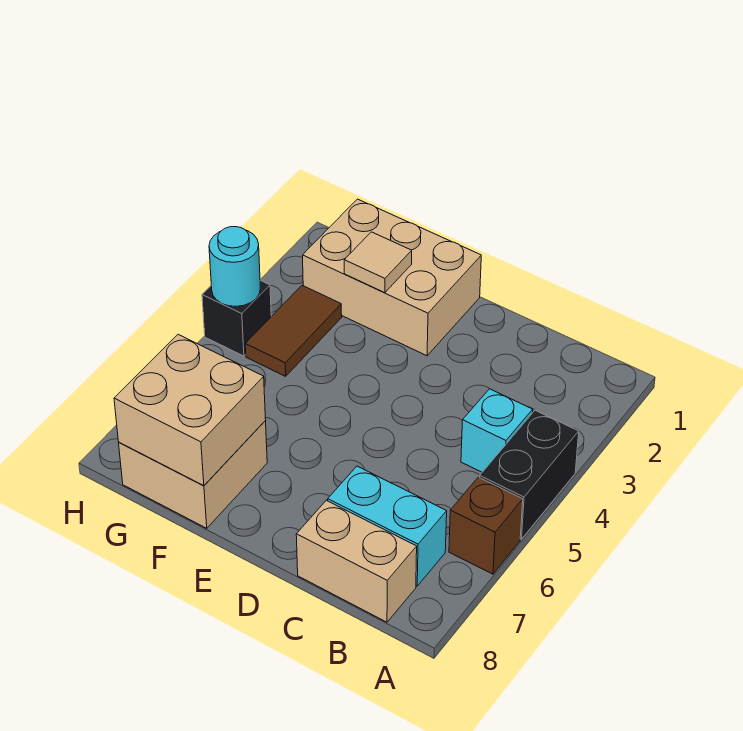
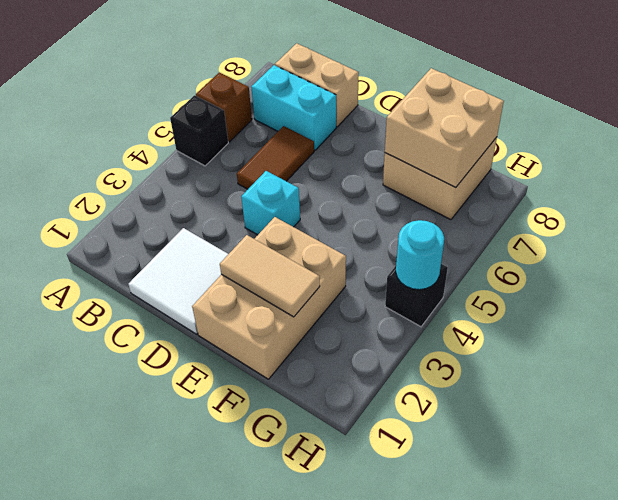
black brick A4:A5 level 1 -> black brick A5 level 1
cyan brick B4 level 1 -> cyan brick D4 level 1
none -> white tile C1:D2 level 1
tan brick E1:G2 level 1 -> tan brick E1:F3 level 1
tan tile F2 level 2 -> tan tile E2:F2 level 2
brown tile G3:G4 level 1 -> brown tile C5:C6 level 1

